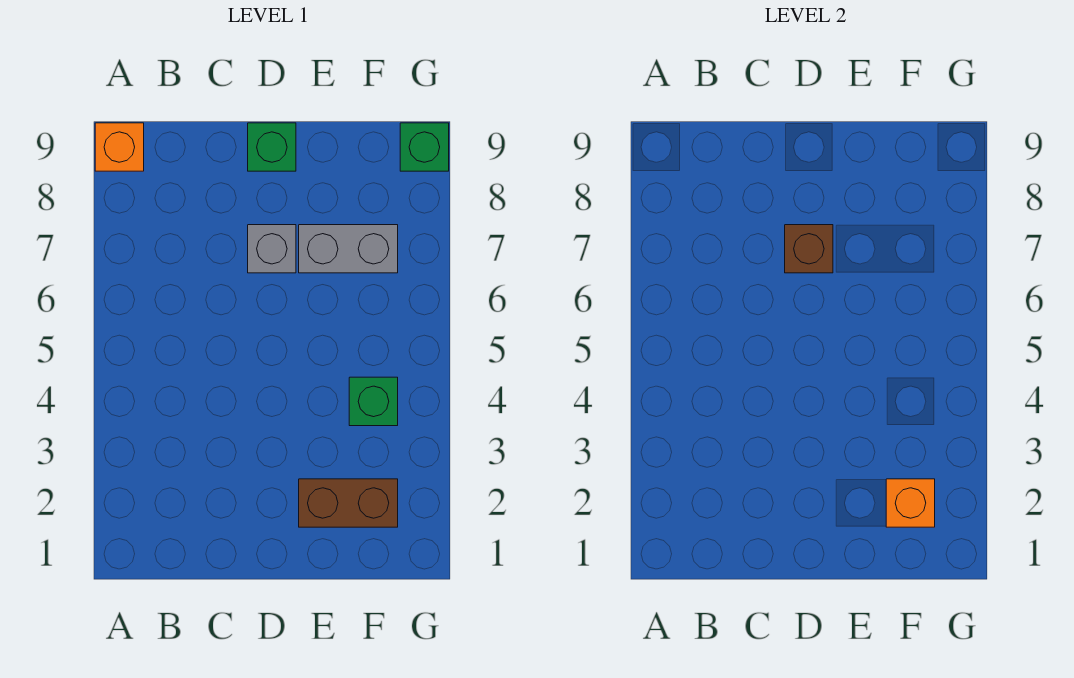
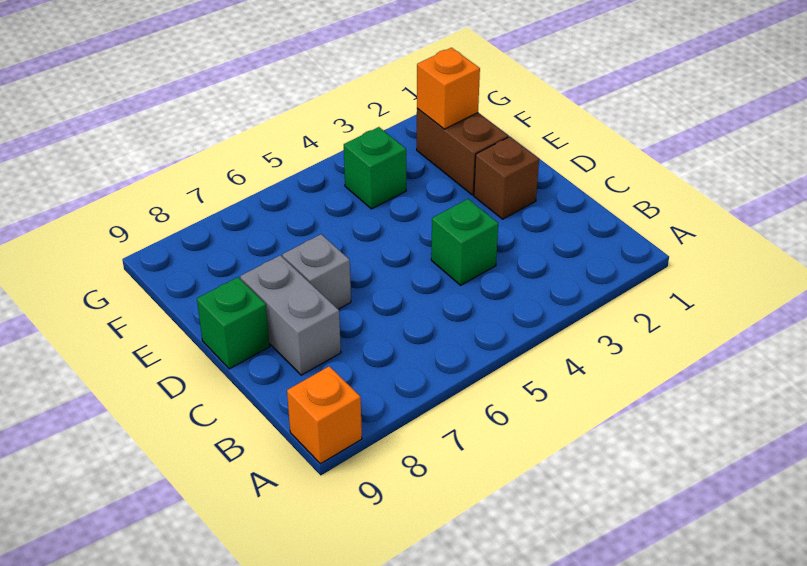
brown brick D7 level 2 -> brown brick D2 level 1
grey brick E7:F7 level 1 -> grey brick C8:D8 level 1
green brick G9 level 1 -> green brick C4 level 1

